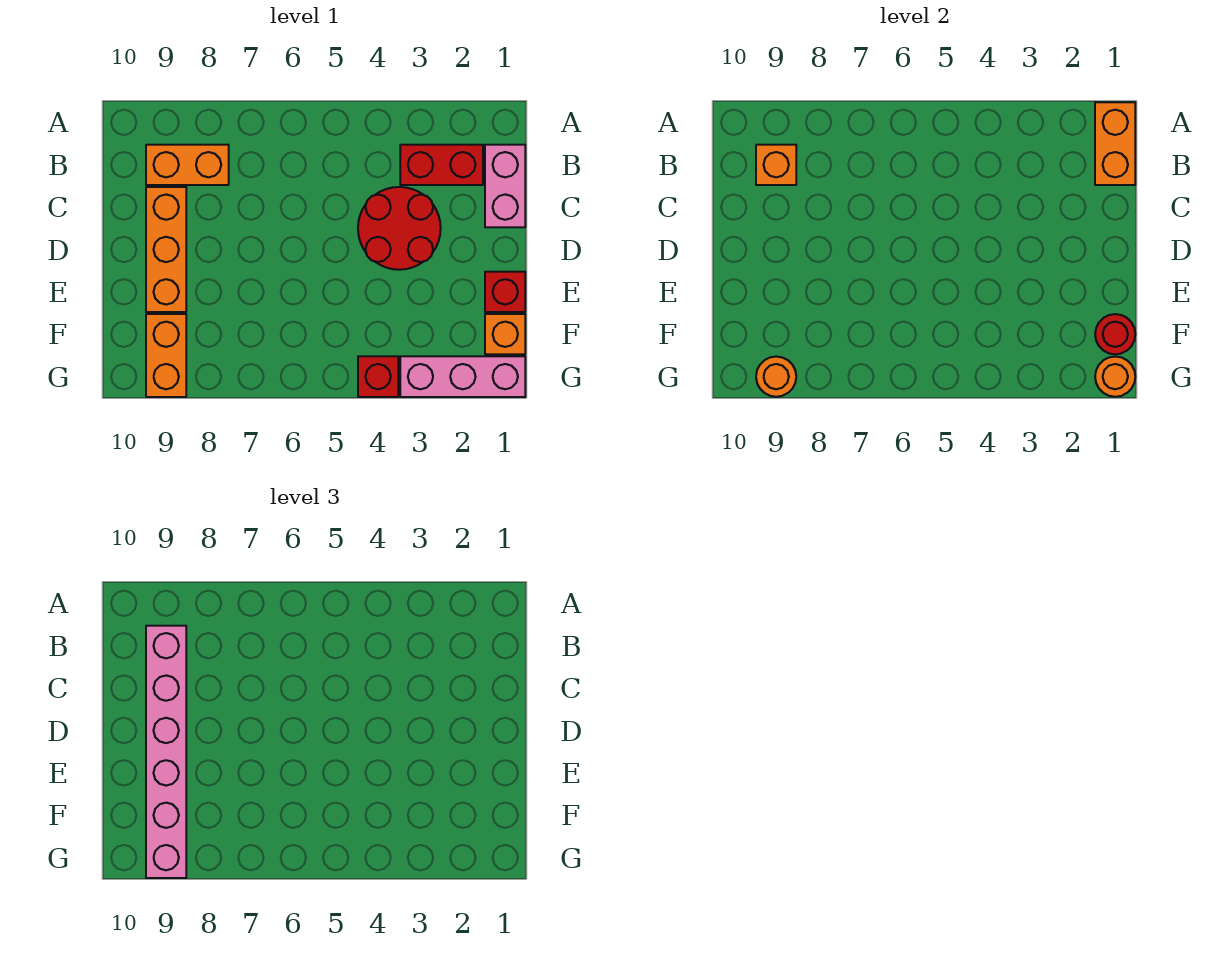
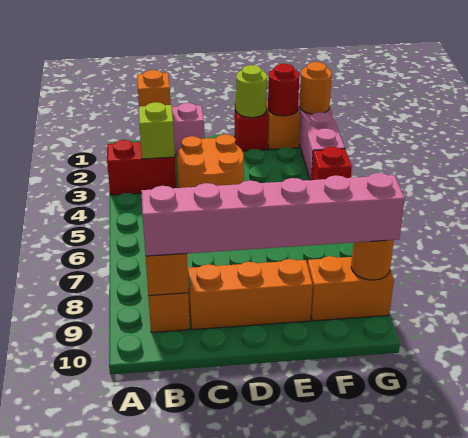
orange brick A1:B1 level 2 -> orange brick B1 level 2
red brick B2:B3 level 1 -> red brick A3:B3 level 1
none -> lime brick B3 level 2
red round brick C3:D4 level 1 -> orange round brick C3:D4 level 1
none -> lime round brick E1 level 2

